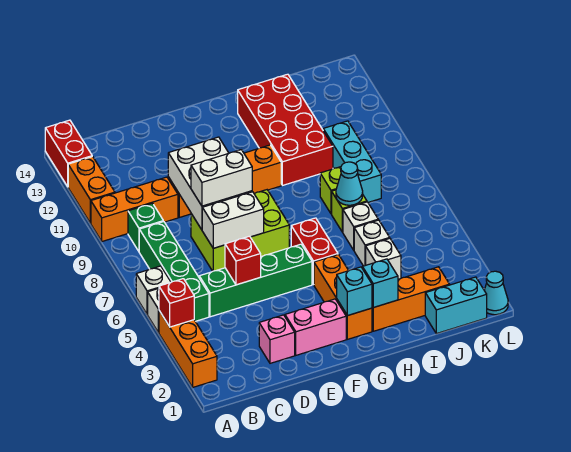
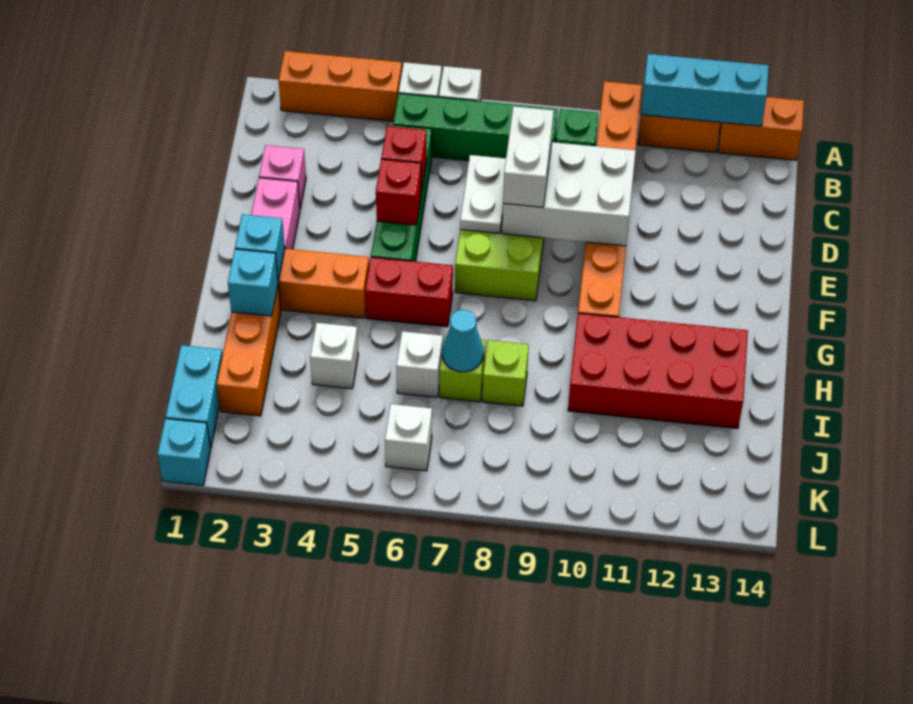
red brick A4 level 2 -> red brick E5 level 2
red brick A13:A14 level 1 -> orange brick A13:A14 level 1
white brick D7:E7 level 2 -> white plate D7:E7 level 2
white brick I5 level 1 -> white brick K6 level 1
cyan brick J8:J10 level 1 -> cyan brick A11:A13 level 2
cyan cone L1 level 1 -> cyan brick L1 level 1

